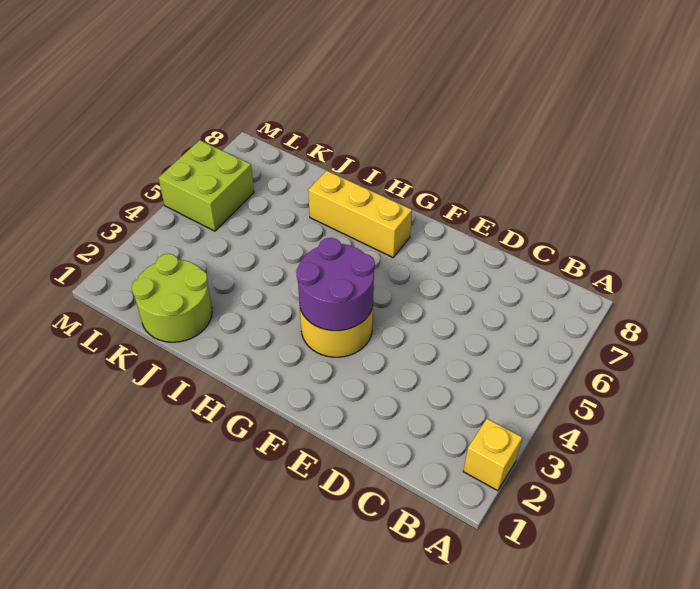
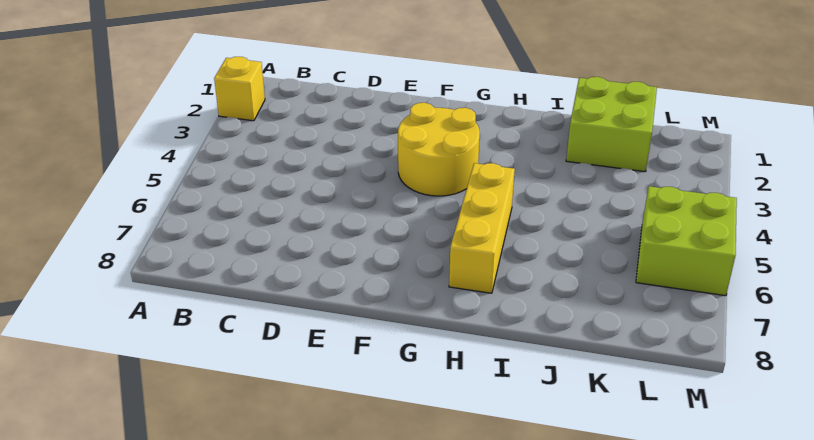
purple round brick F3:G4 level 2 -> none
yellow brick G7:I7 level 1 -> yellow brick H5:H7 level 1
lime round brick J1:K2 level 1 -> lime brick J1:K2 level 1

